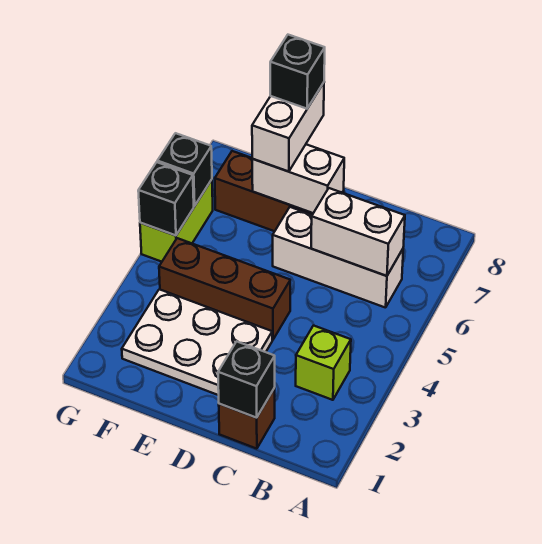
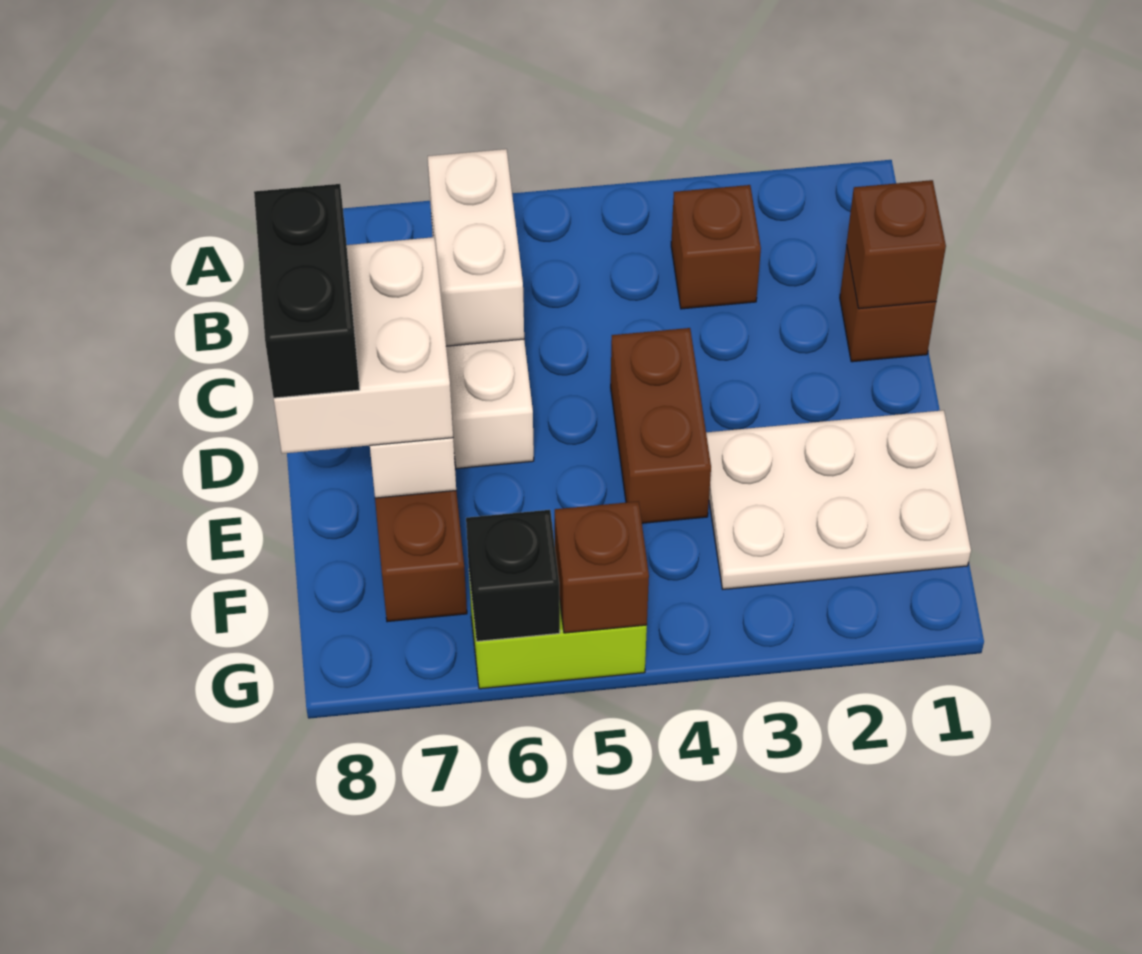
lime brick B3 level 1 -> brown brick B3 level 1
black brick C1 level 2 -> brown brick C1 level 2
white plate D2:F3 level 1 -> white plate E1:F3 level 1
brown brick D4:F4 level 1 -> brown brick D4:E4 level 1
white brick E7:E8 level 3 -> white brick D7:E8 level 3
black brick E8 level 4 -> black brick D8:E8 level 4
black brick G5 level 2 -> brown brick G5 level 2

